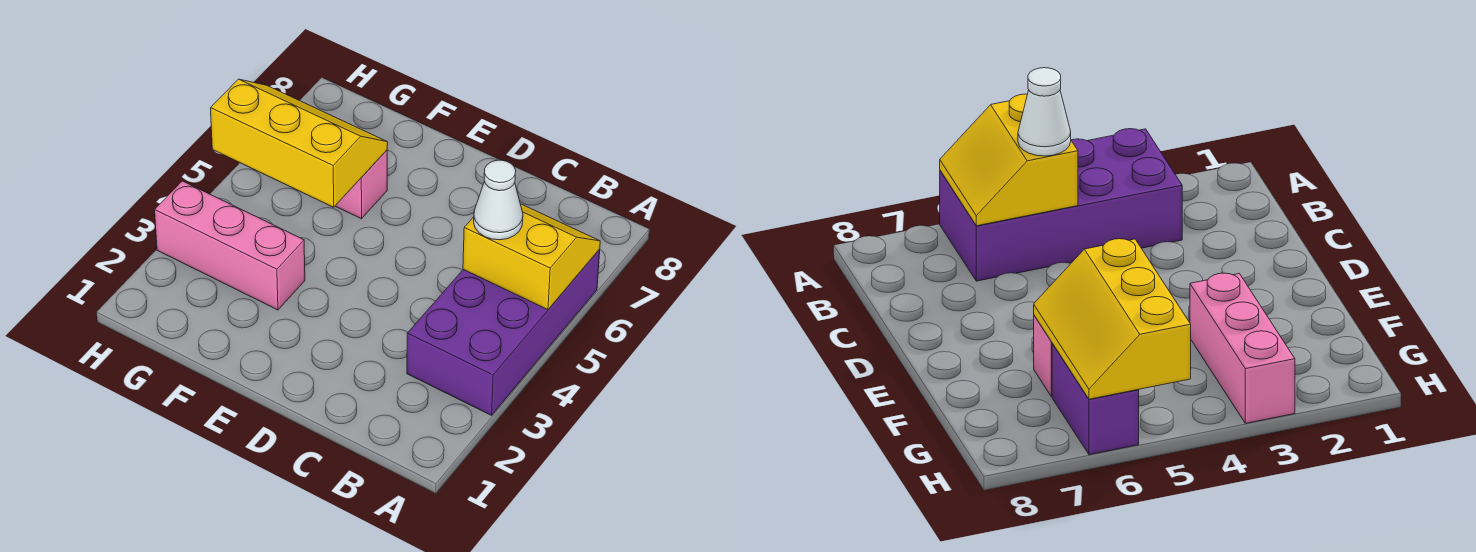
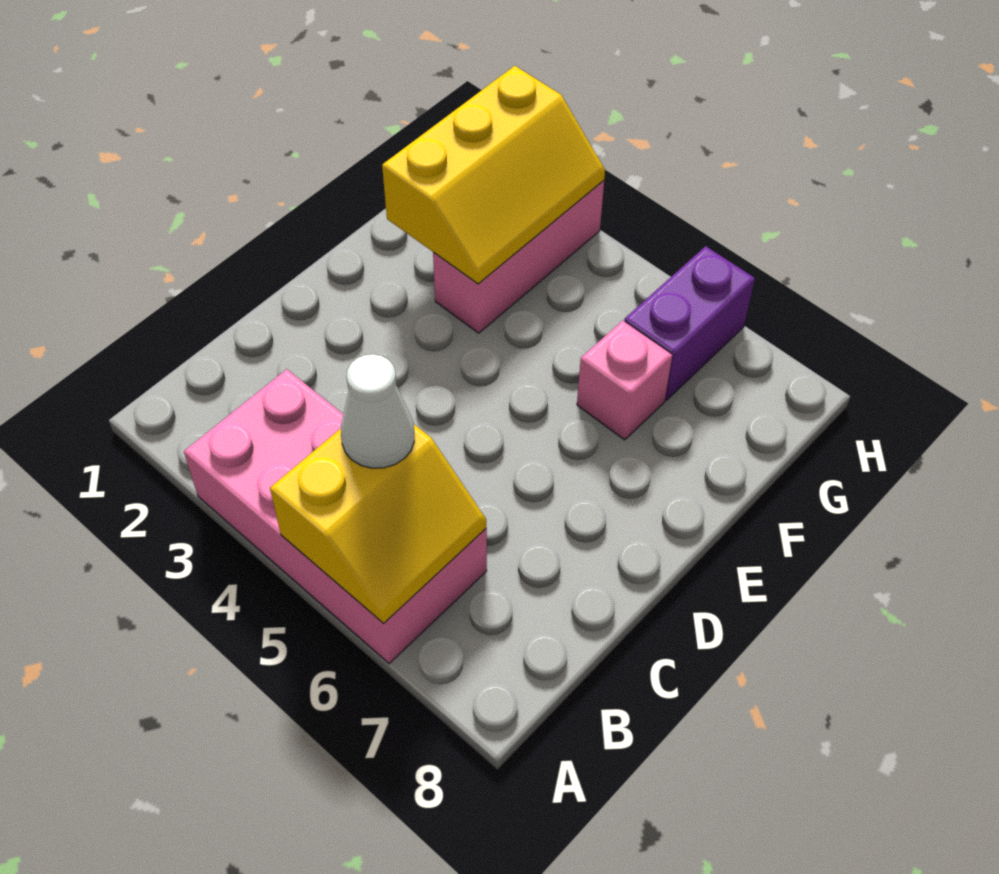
purple brick A3:B6 level 1 -> pink brick A3:B6 level 1
yellow slope F5:H6 level 2 top 5 -> yellow slope F2:H3 level 2 top 2

